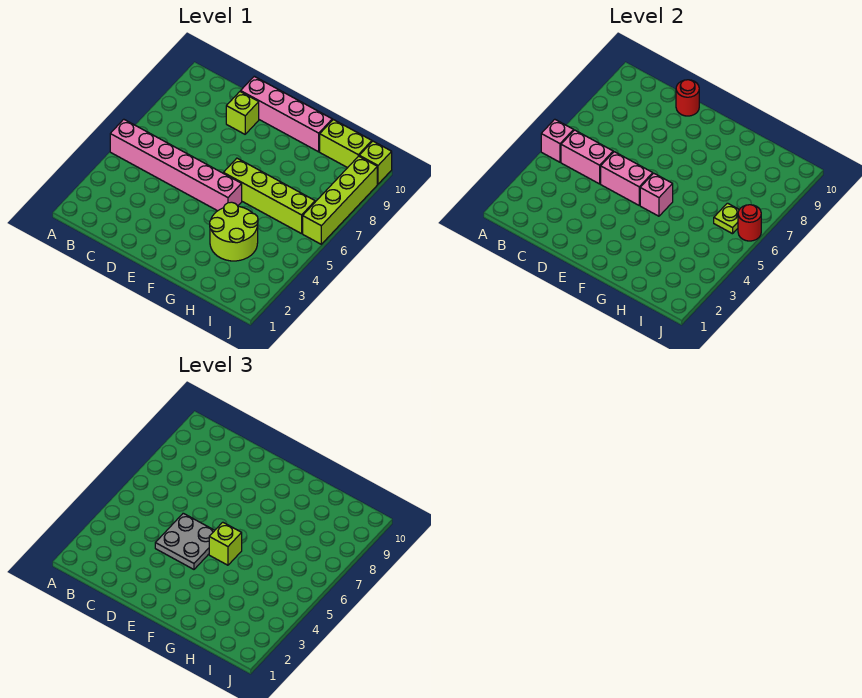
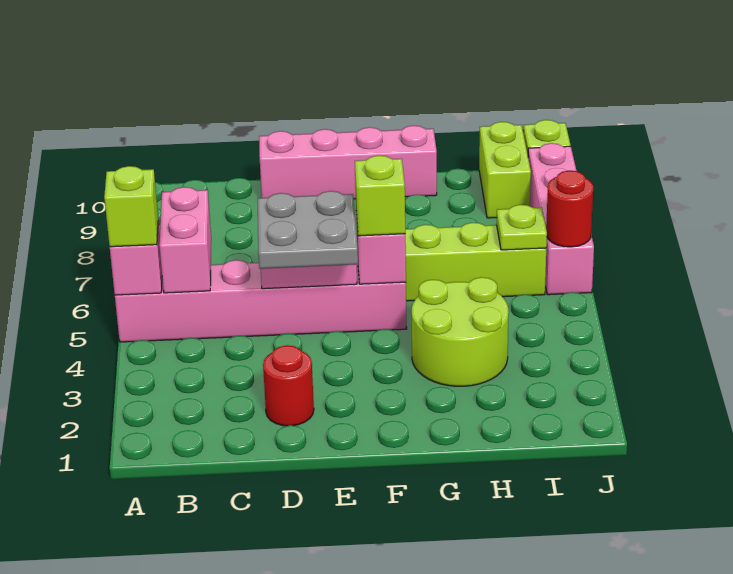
pink brick B5:C5 level 2 -> pink brick B5:B6 level 2
lime brick D9 level 1 -> lime brick A5 level 3
red round brick D10 level 2 -> red round brick D2 level 1
lime brick H10:I10 level 1 -> lime brick I9:I10 level 1
lime brick J6:J9 level 1 -> pink brick J6:J9 level 1

